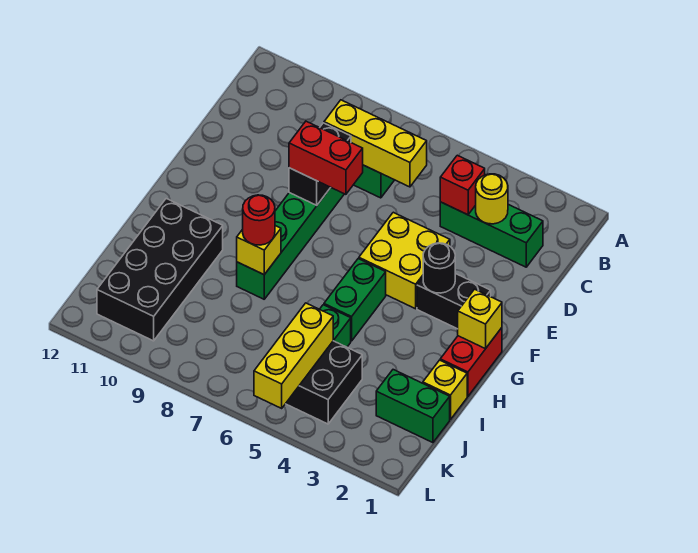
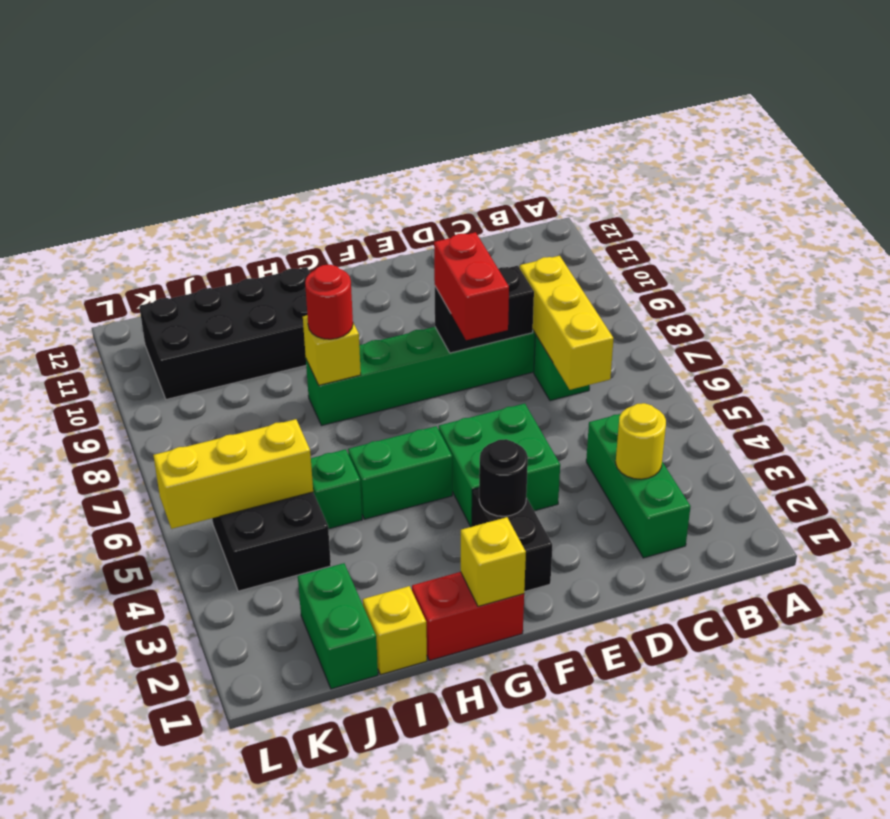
red brick C4 level 2 -> none
yellow brick E4:F5 level 1 -> green brick E4:F5 level 1

